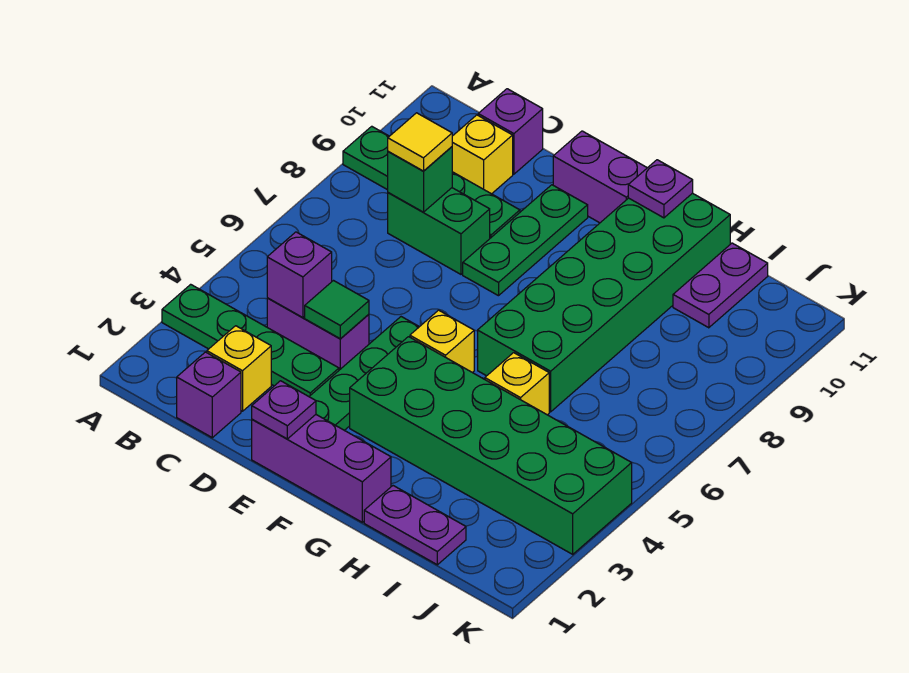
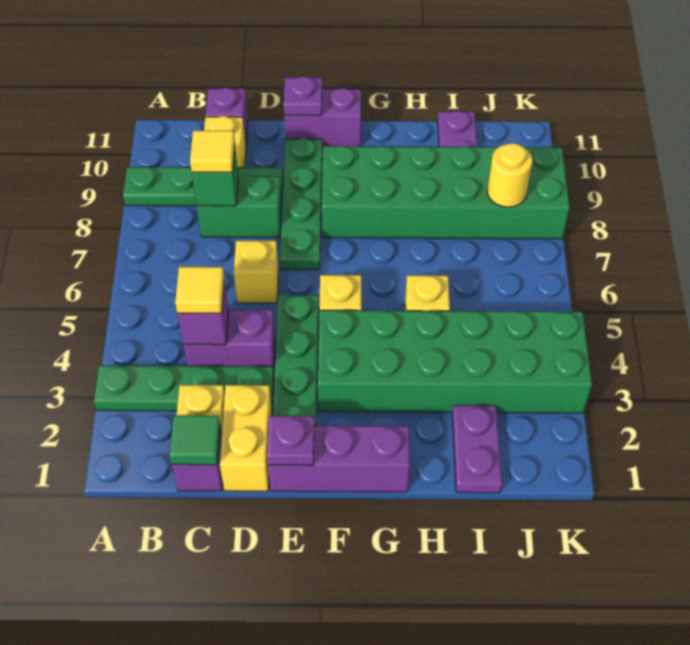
none -> yellow tile C4 level 3
none -> yellow brick D1:D2 level 1
green tile D4 level 2 -> green tile C1 level 2
none -> yellow brick D6 level 1
green plate E8:E10 level 1 -> green plate E7:E10 level 1
green brick G6:H11 level 1 -> green brick F8:K9 level 1
purple plate G11 level 2 -> purple plate E11 level 2
purple plate H1:I1 level 1 -> purple plate I1:I2 level 1
none -> yellow round brick J8 level 2

